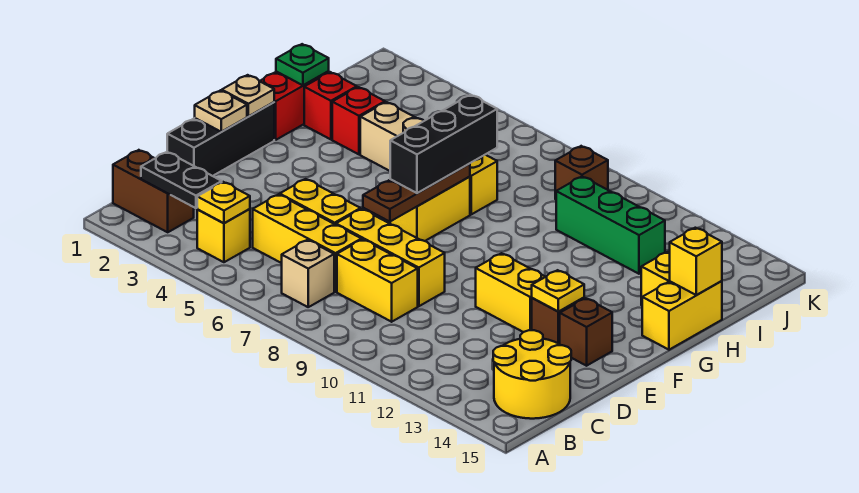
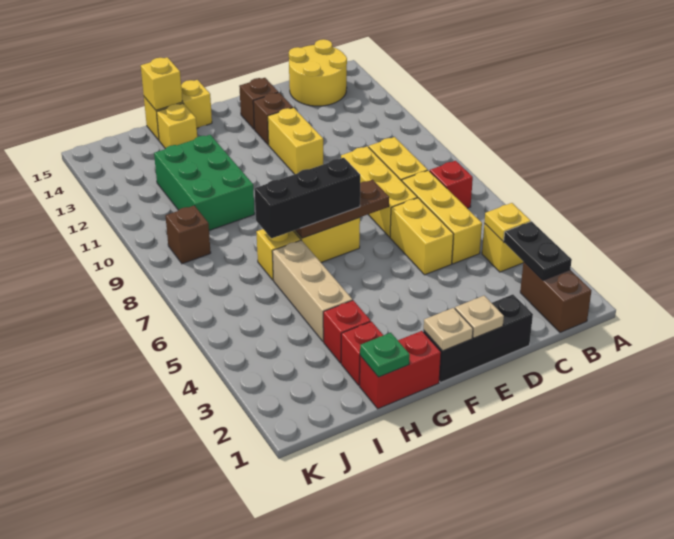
tan brick B7 level 1 -> red brick B7 level 1
yellow plate E13 level 2 -> none
green brick I10:I12 level 1 -> green brick H10:I12 level 1

